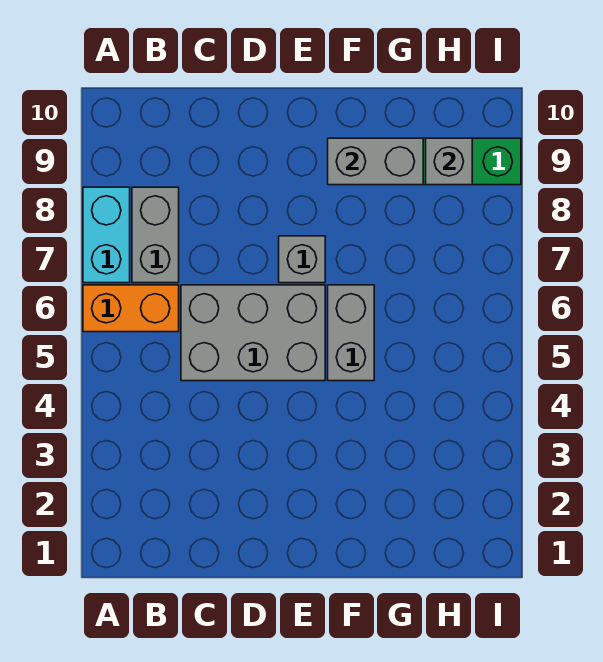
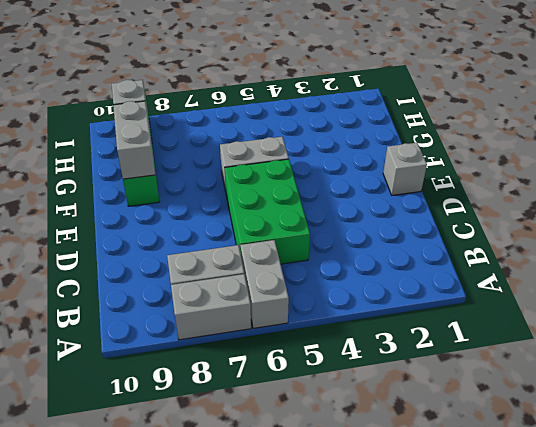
orange brick A6:B6 level 1 -> grey brick A6:B6 level 1
cyan brick A7:A8 level 1 -> grey brick A7:A8 level 1
grey brick C5:E6 level 1 -> green brick C5:E6 level 1
grey brick E7 level 1 -> grey brick E1 level 1

